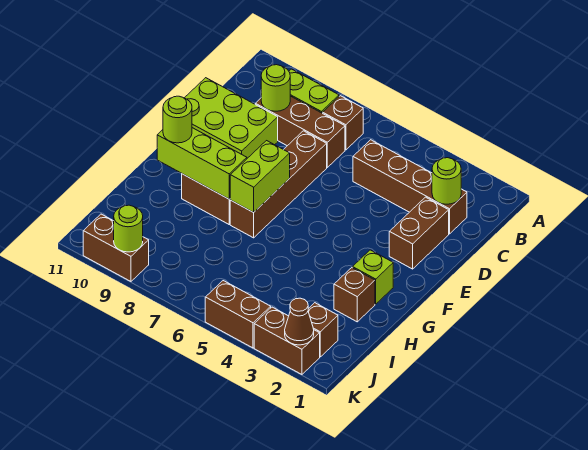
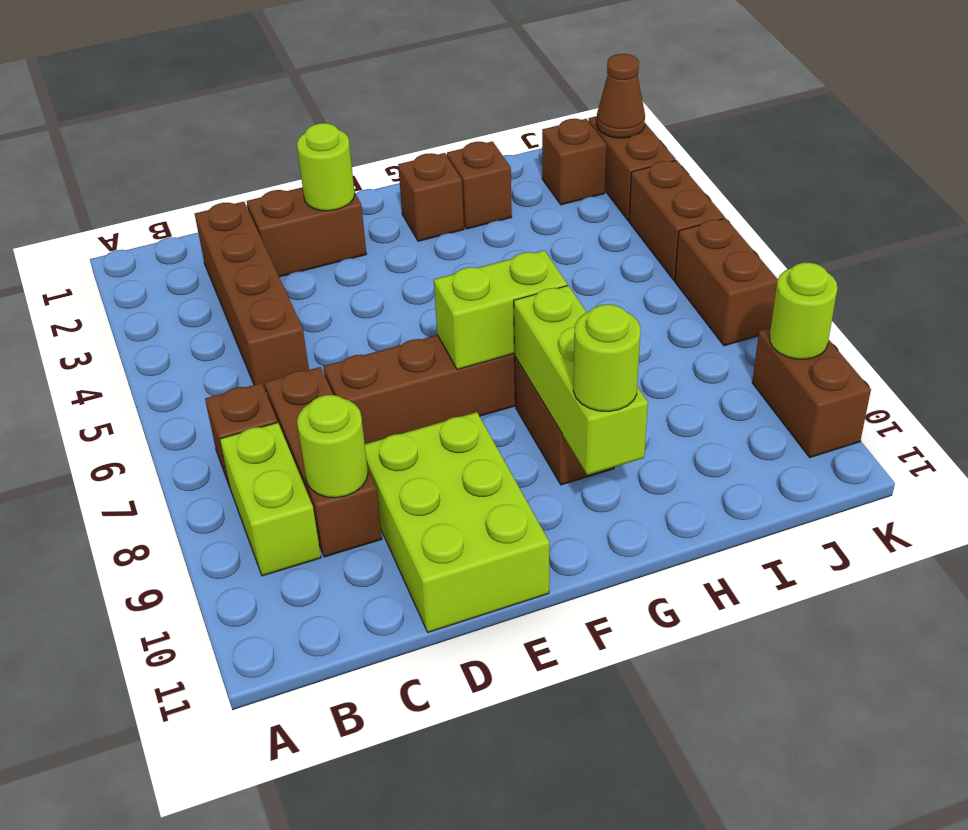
lime round brick C2 level 2 -> lime round brick E2 level 2
lime brick G2 level 1 -> brown brick G2 level 1
none -> brown brick K6:K7 level 1

